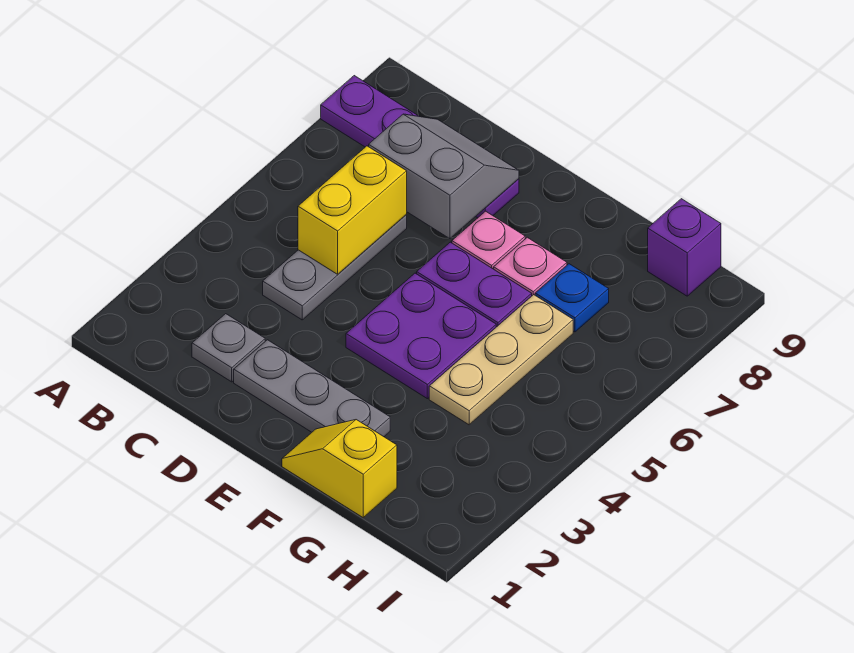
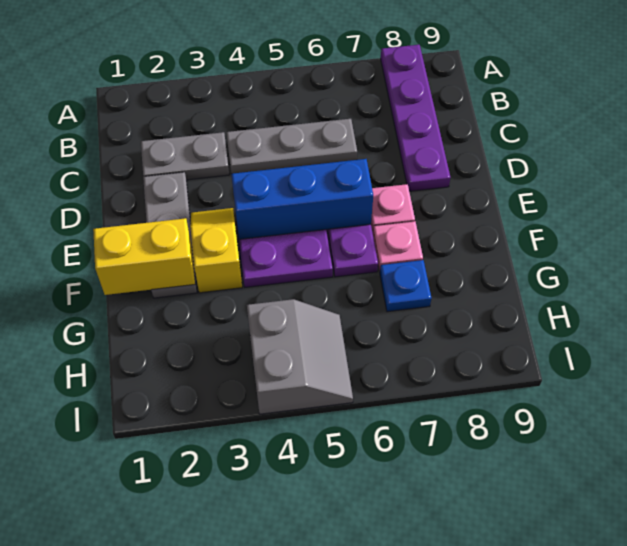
grey plate C2 level 1 -> grey plate C2:C3 level 1
yellow brick C5:C6 level 2 -> yellow brick F1:F2 level 2
grey slope C7:D8 level 2 top 7 -> grey slope H4:I5 level 1 top 4
none -> blue brick E4:E6 level 2
yellow slope F1:G1 level 1 top G -> yellow slope E3:F3 level 1 top F
tan plate G4:G6 level 1 -> none
purple brick H9 level 1 -> none

